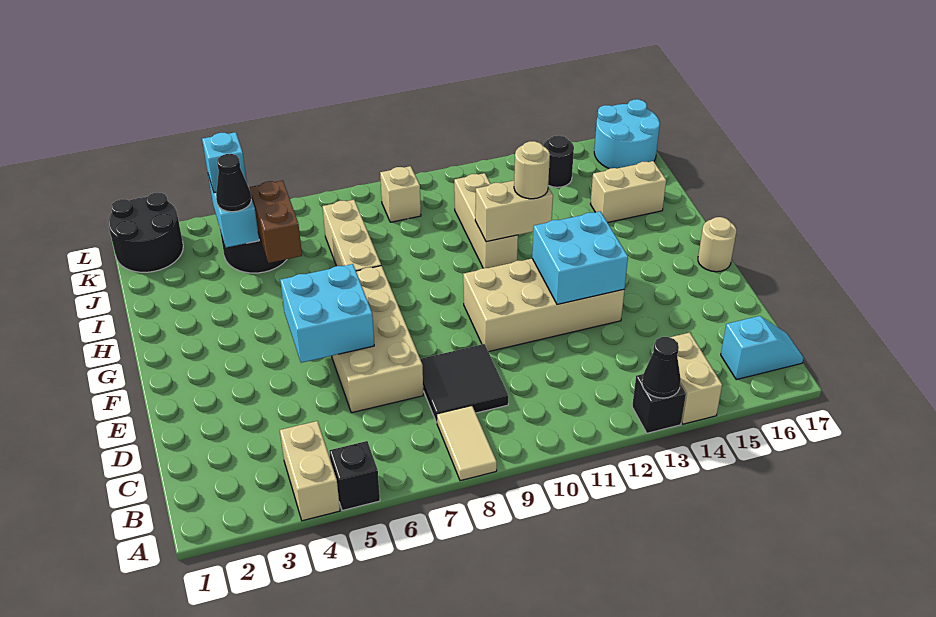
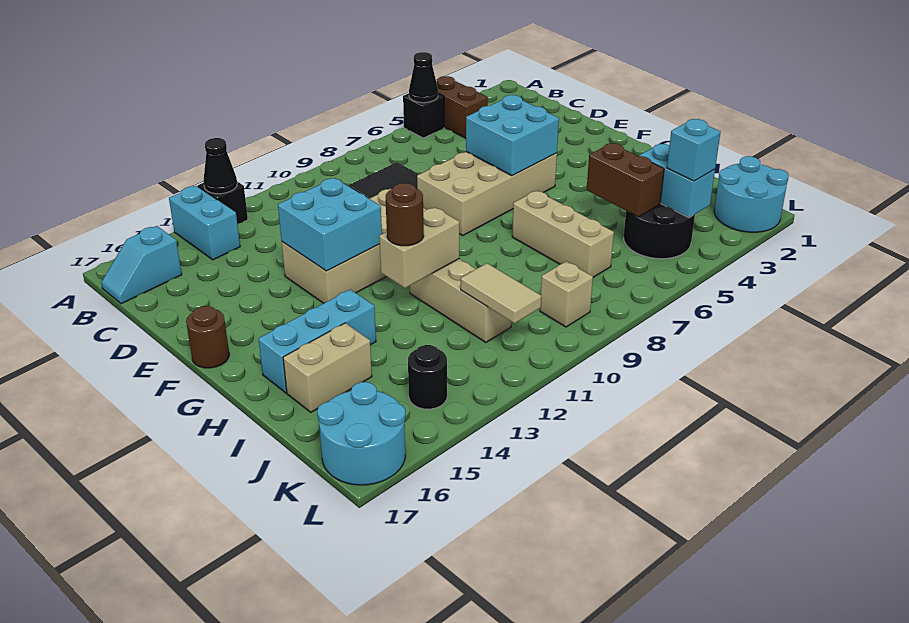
tan brick A4:B4 level 1 -> brown brick A4:B4 level 1
tan tile A8:B8 level 1 -> tan tile J11:K11 level 2
tan brick A14:B14 level 1 -> cyan brick A14:B14 level 1
tan brick D6:G7 level 1 -> tan brick E5:F8 level 1
tan round brick F17 level 1 -> brown round brick F17 level 1
tan round brick H12 level 3 -> brown round brick H12 level 3
none -> cyan brick H14:H16 level 1
black cone J4 level 3 -> black cone A5 level 2
black round brick K1:L2 level 1 -> cyan round brick K1:L2 level 1

